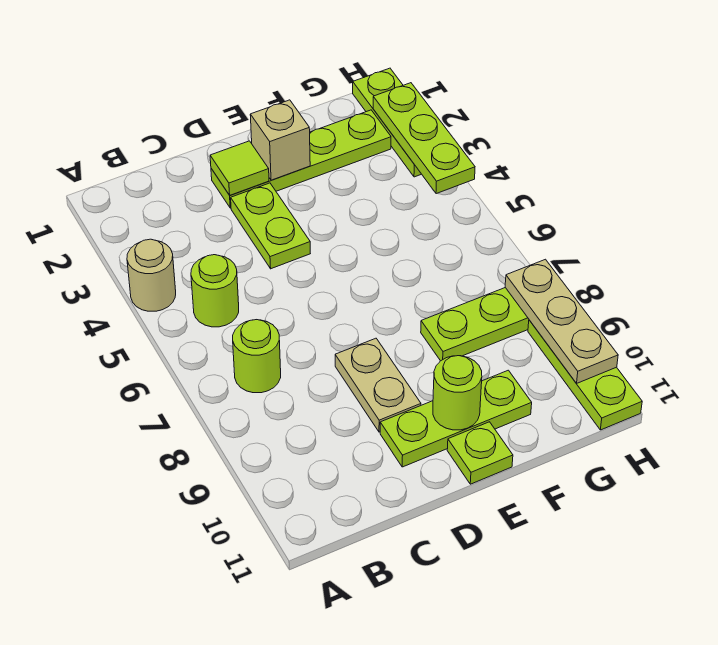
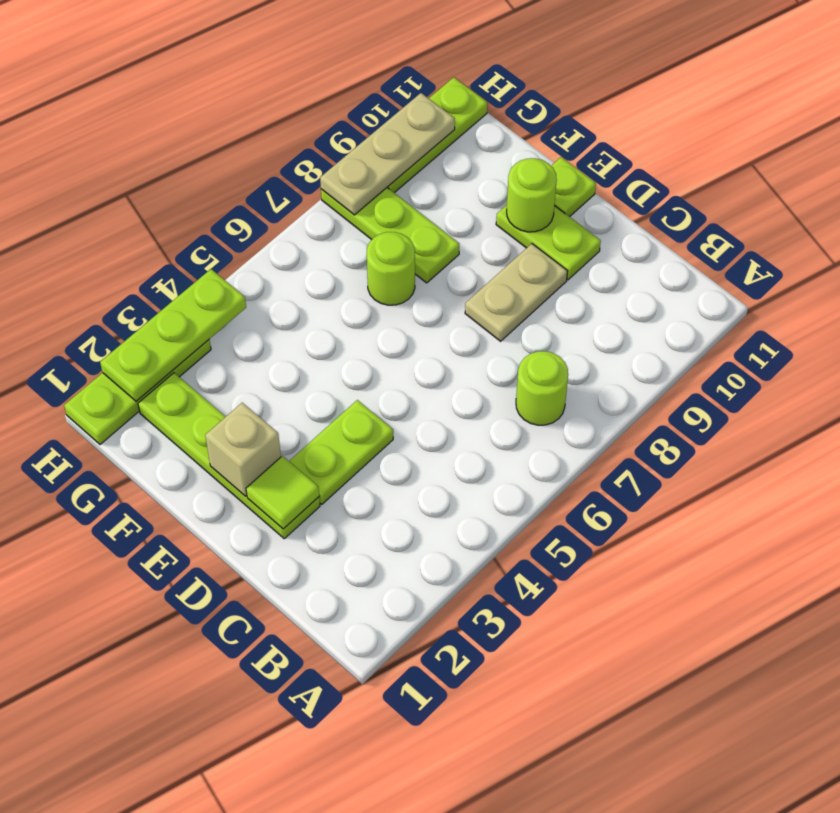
tan round brick A4 level 1 -> none
lime round brick B5 level 1 -> lime round brick F7 level 1
lime plate D10:F10 level 1 -> lime plate D10:E10 level 1

